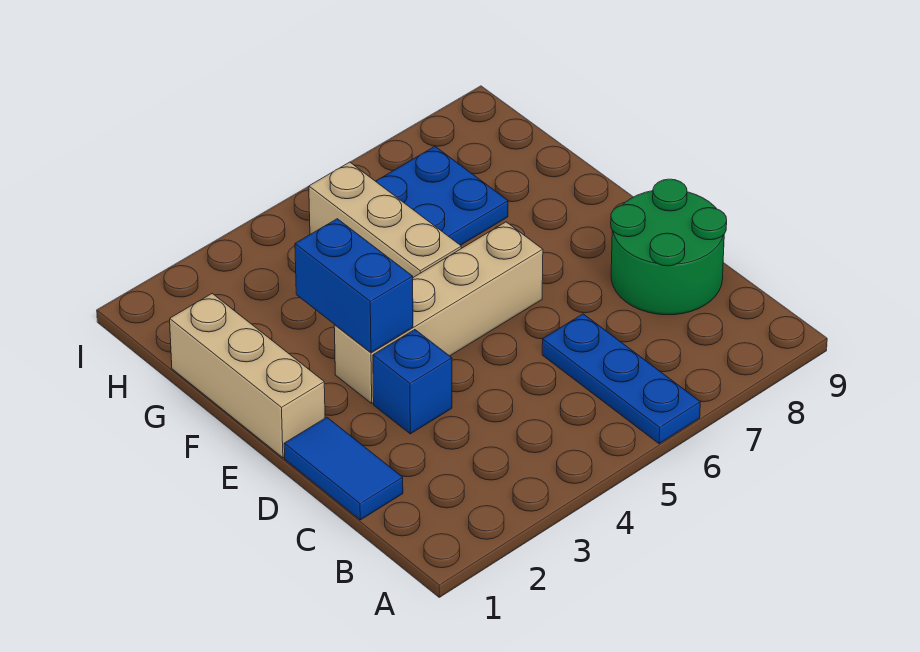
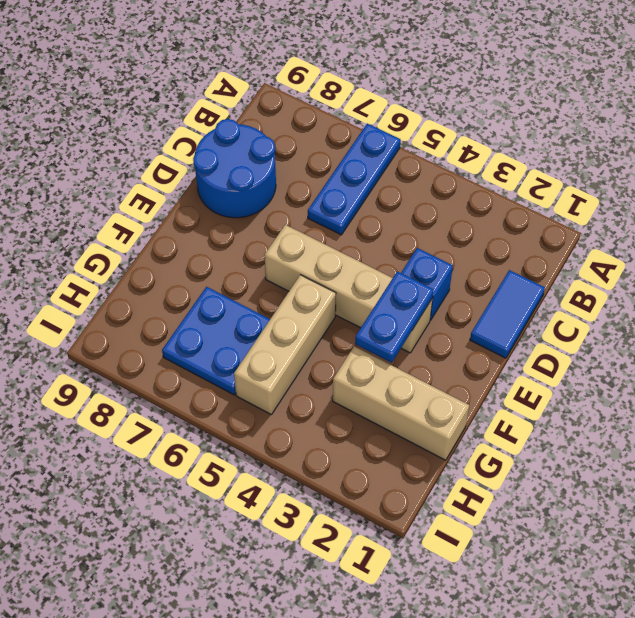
green round brick C8:D9 level 1 -> blue round brick C8:D9 level 1
tan brick E1:G1 level 1 -> tan brick G1:G3 level 1
blue brick E3:F3 level 2 -> blue plate E3:F3 level 2

